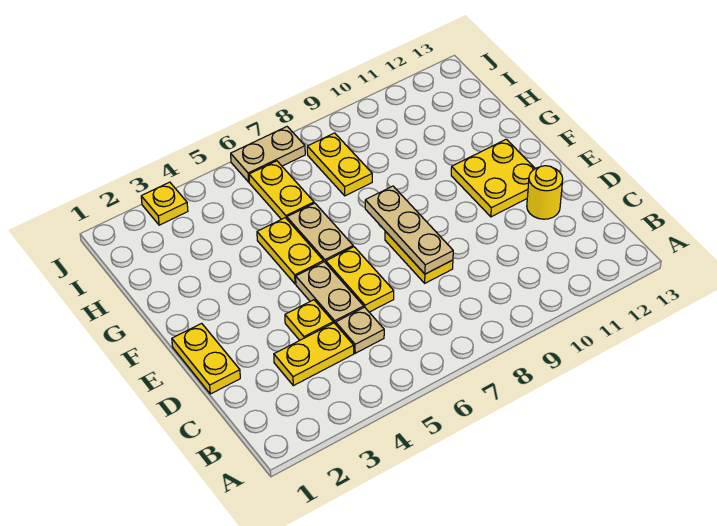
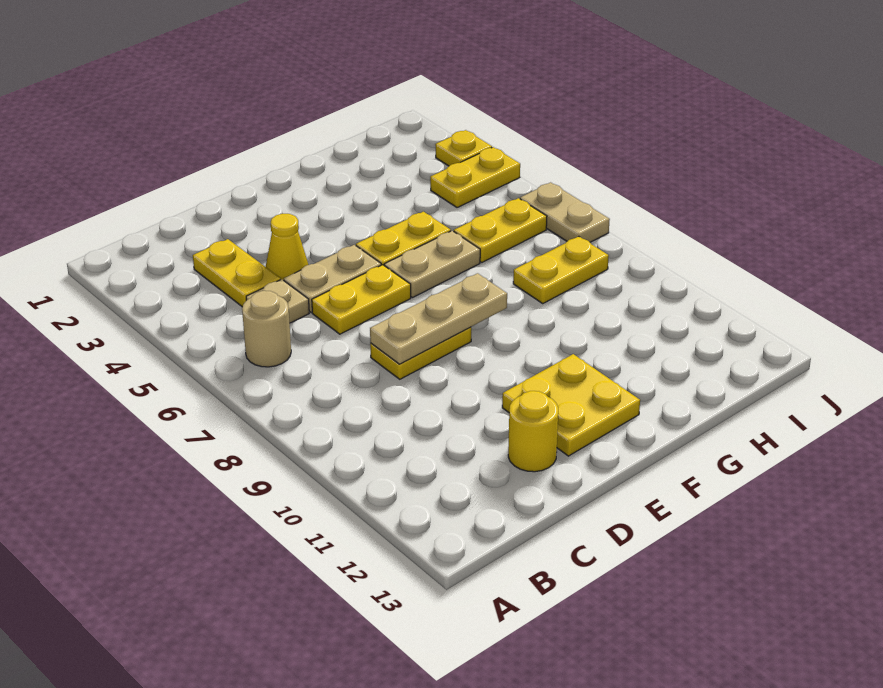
none -> tan round brick B6 level 1
yellow plate D1:E1 level 1 -> yellow plate I4:J4 level 1
yellow plate D4 level 1 -> yellow cone D4 level 1

